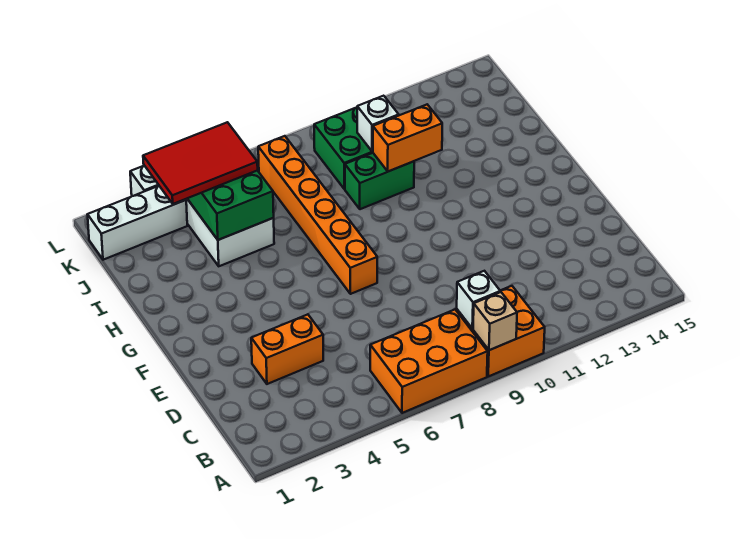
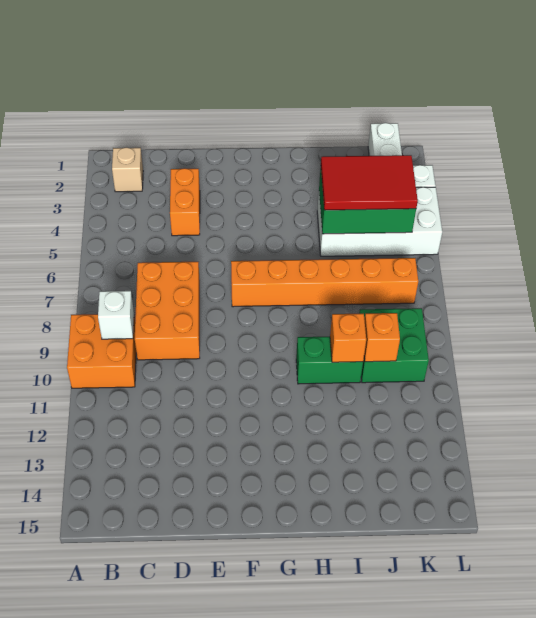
orange brick A6:B8 level 1 -> orange brick C7:D9 level 1
tan brick A9 level 2 -> tan brick B2 level 1
green brick I9:I10 level 1 -> green brick H10:I10 level 1
orange brick I10:I11 level 2 -> orange brick I10 level 2
red tile J3:K5 level 3 -> red tile I4:K5 level 3
white brick J10 level 2 -> orange brick J10 level 2

